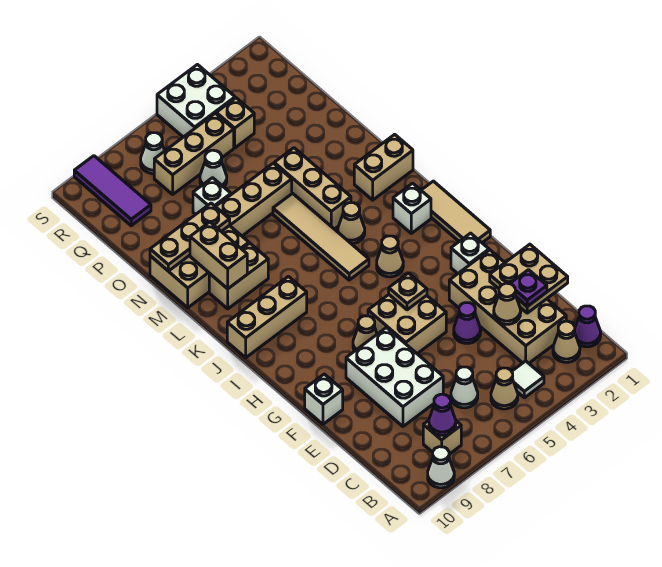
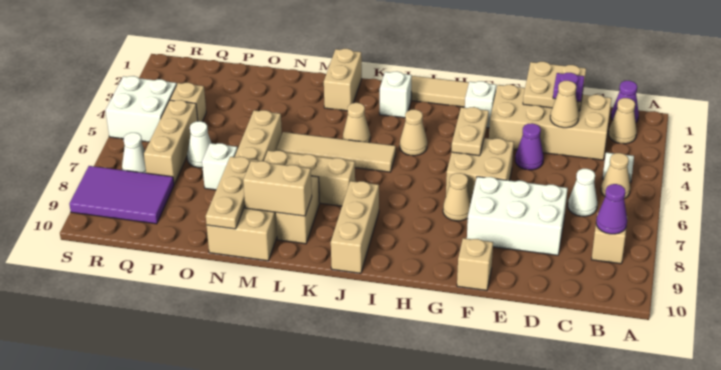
white cone A9 level 1 -> none
white brick F10 level 1 -> tan brick F10 level 1
tan plate G5 level 2 -> tan plate G4:G5 level 2
tan brick L4:N4 level 1 -> tan brick K7:M7 level 1
purple tile Q9:S9 level 1 -> purple tile Q8:S9 level 1

